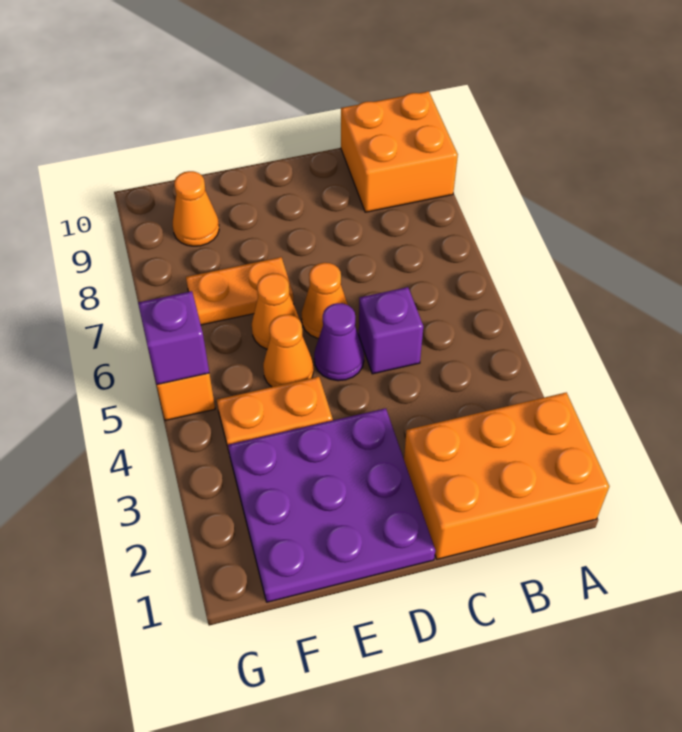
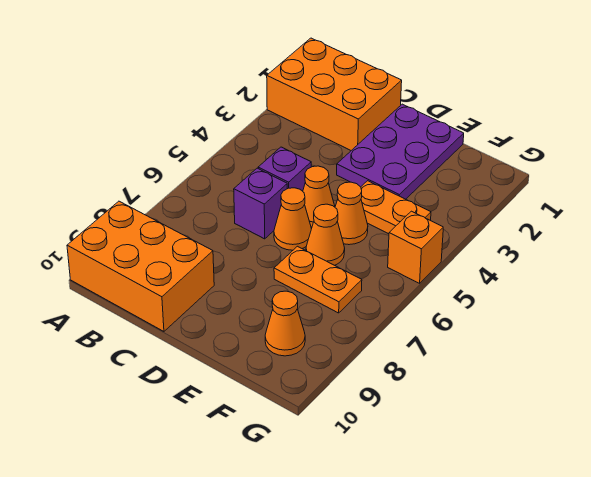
orange brick A9:B10 level 1 -> orange brick A9:C10 level 1
purple plate D1:F3 level 1 -> purple plate D1:E3 level 1
purple cone D5 level 1 -> orange cone D5 level 1
purple brick G5 level 2 -> purple brick C6 level 1

